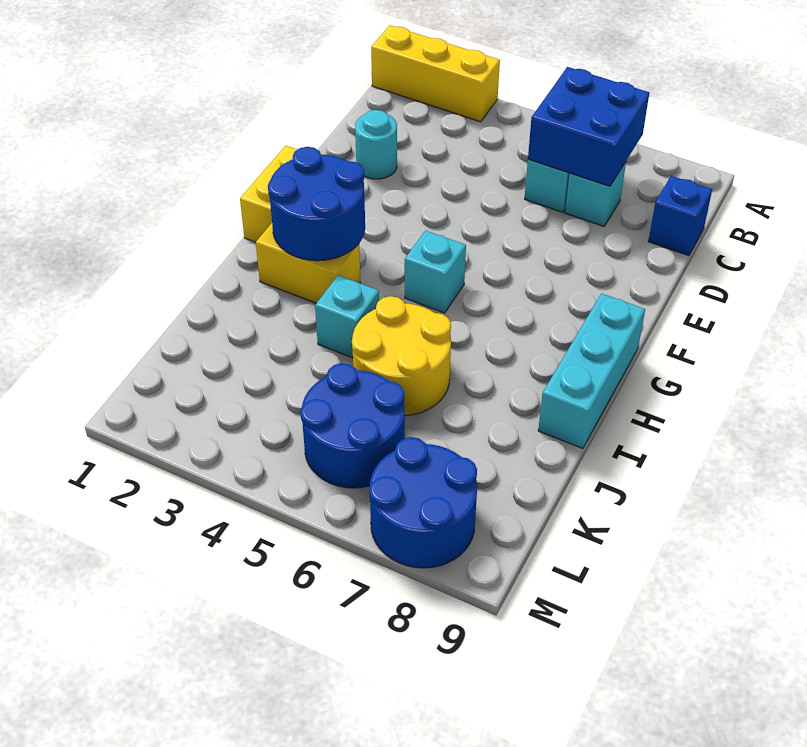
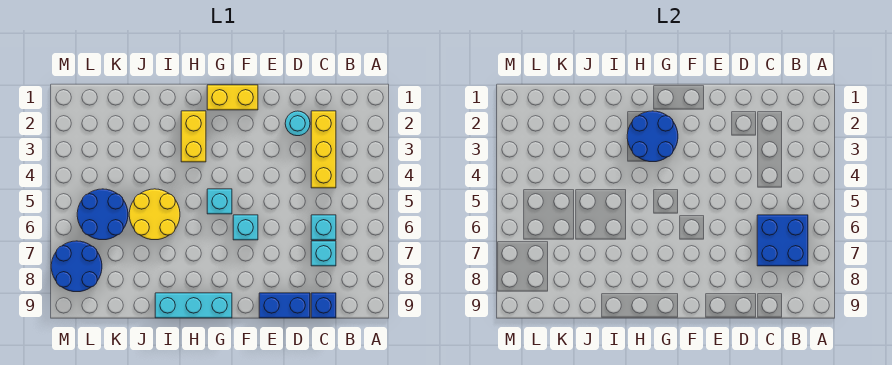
yellow brick A1:A3 level 1 -> yellow brick C2:C4 level 1
none -> blue brick D9:E9 level 1
cyan brick I4 level 1 -> cyan brick F6 level 1

